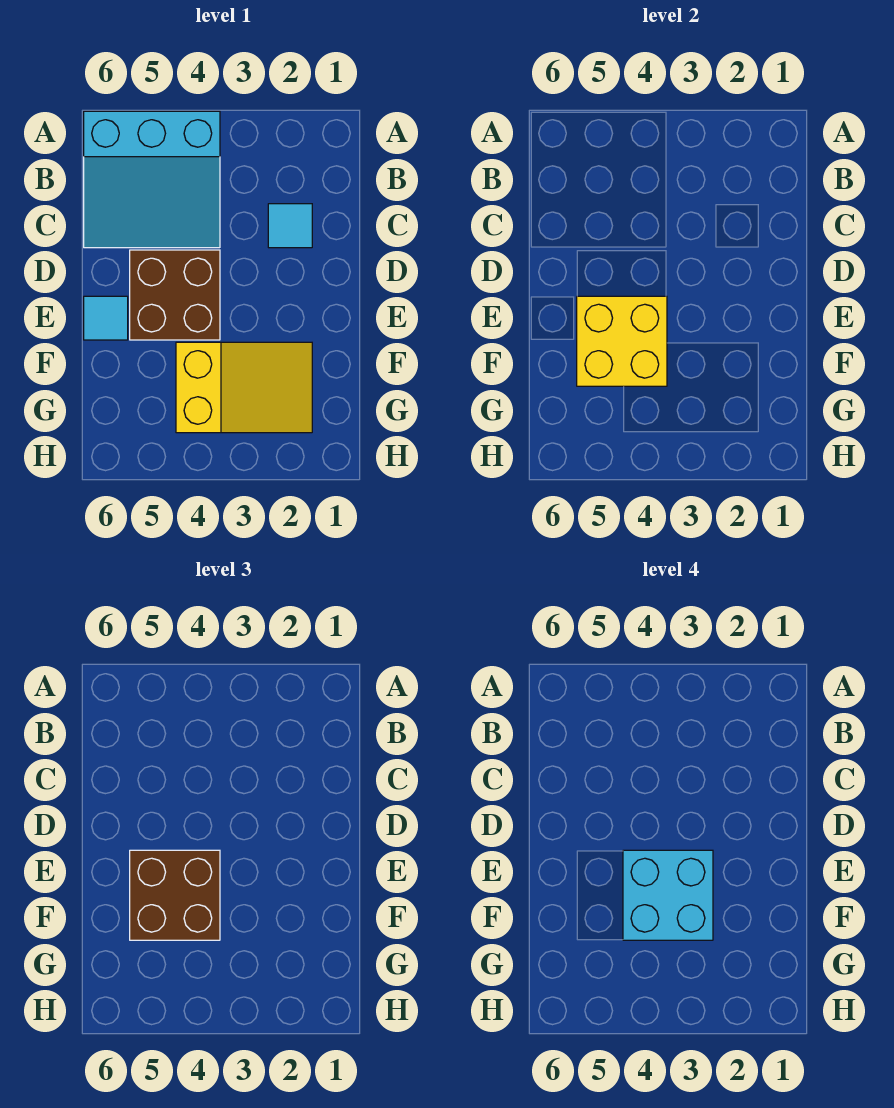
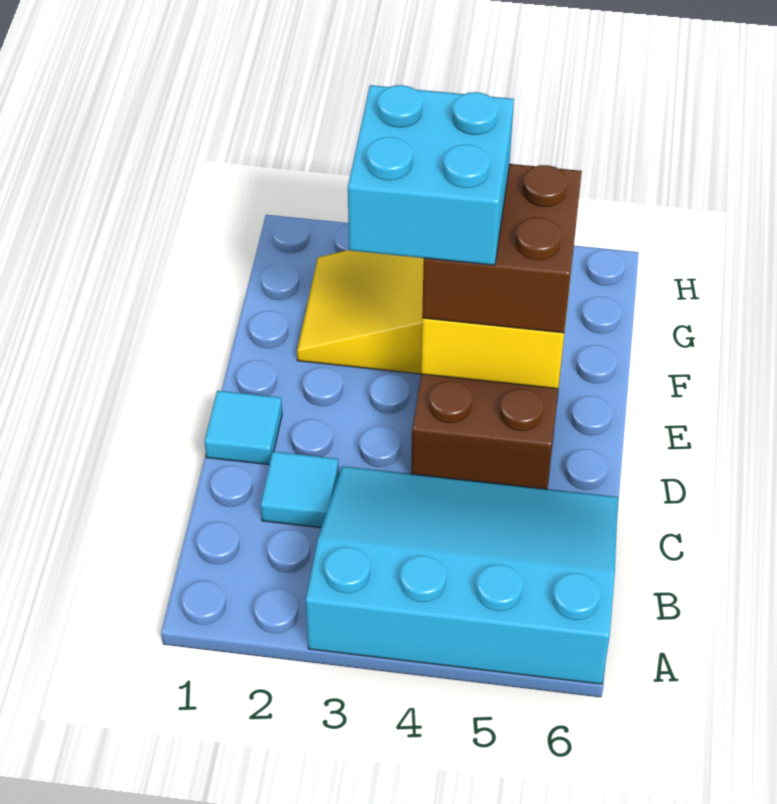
cyan slope A4:C6 level 1 top A -> cyan slope A3:C6 level 1 top A
cyan tile E6 level 1 -> cyan tile D1 level 1

